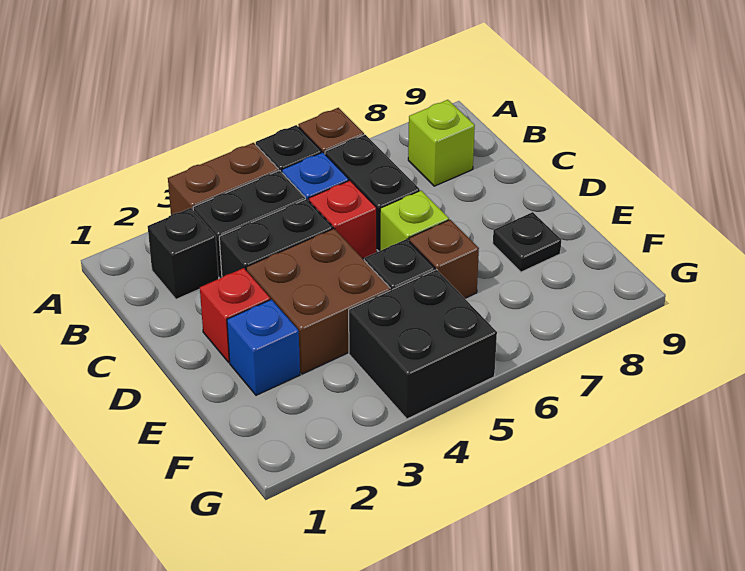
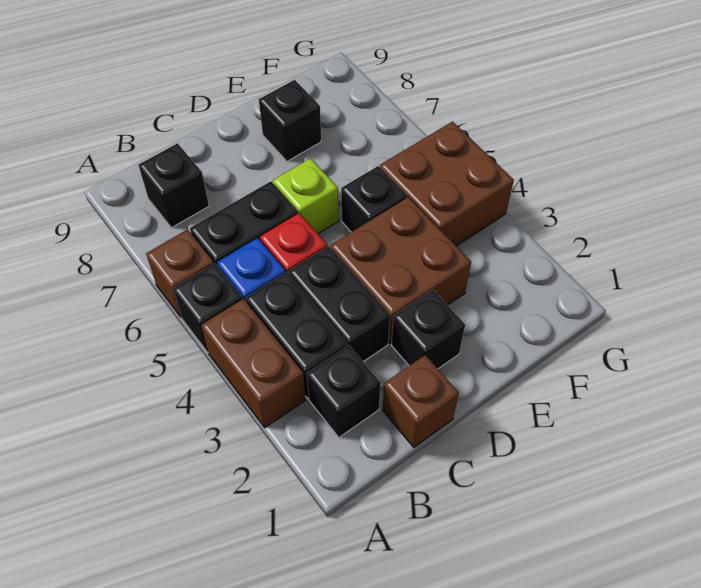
lime brick B8 level 1 -> black brick B8 level 1
red brick D2 level 1 -> black brick D2 level 1
blue brick E2 level 1 -> none
brown brick E6 level 1 -> brown brick C1 level 1
black plate E8 level 1 -> black brick E8 level 1
black brick F4:G5 level 1 -> brown brick F4:G5 level 1

